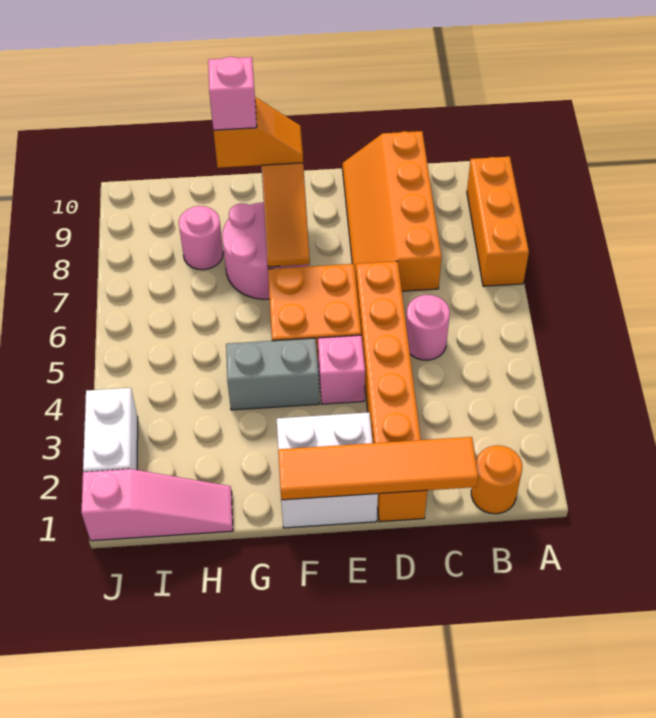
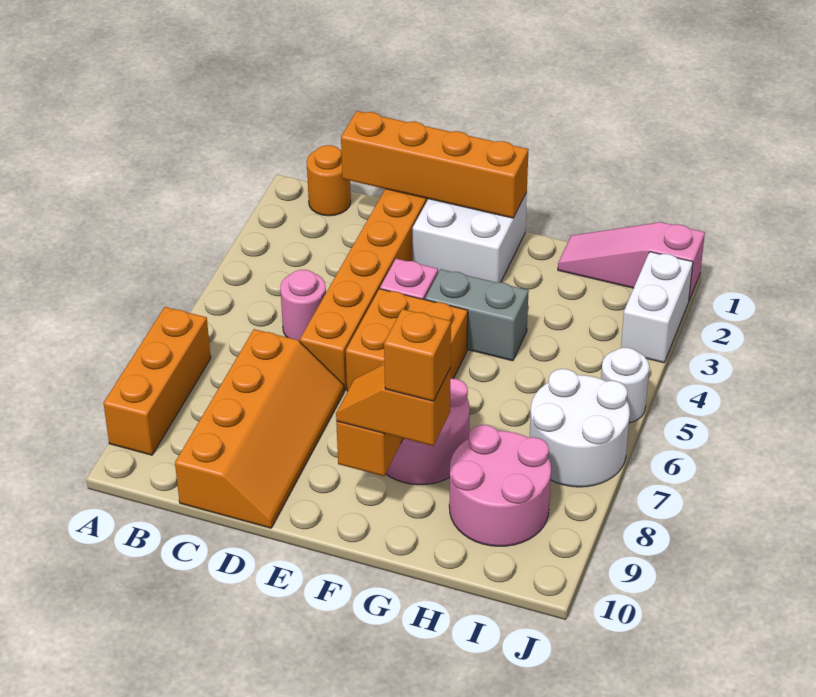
orange tile C1:F1 level 2 -> orange brick C1:F1 level 2
pink brick G9 level 4 -> orange brick G9 level 4
pink round brick H8 level 1 -> pink round brick H8:I9 level 1
none -> white round brick I6:J7 level 1
none -> white round brick J5 level 1

